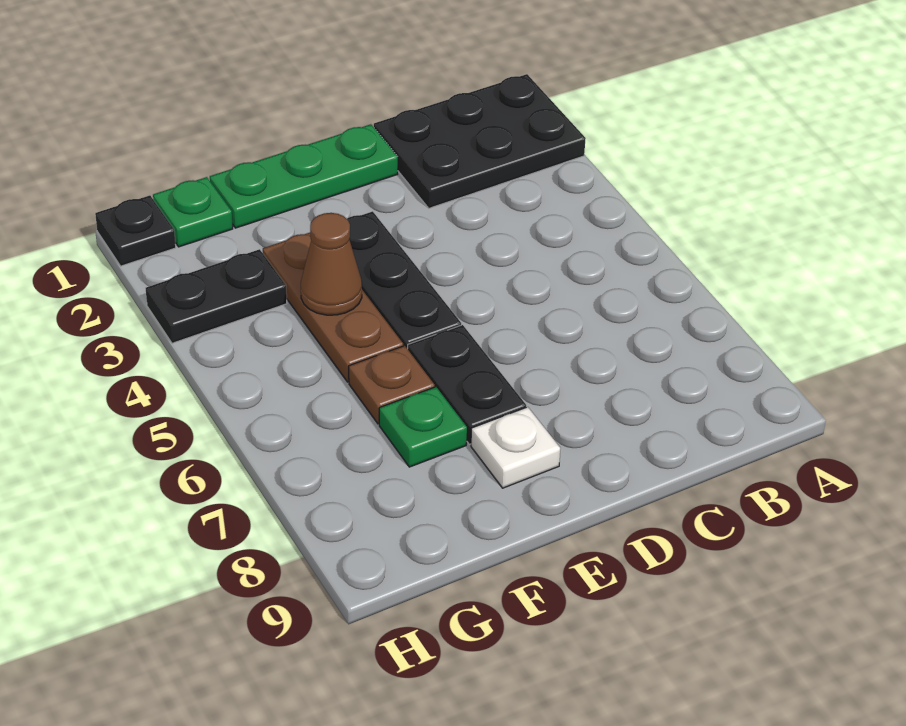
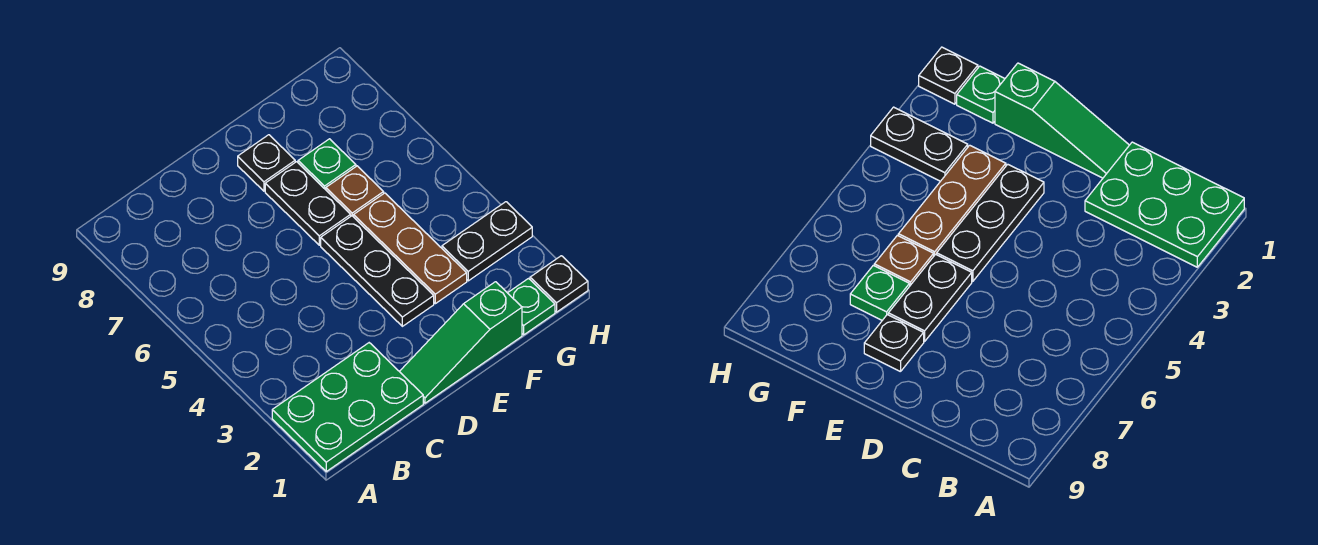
black plate A1:C2 level 1 -> green plate A1:C2 level 1
green plate D1:F1 level 1 -> green slope D1:F1 level 1 top F
white plate E8 level 1 -> black plate E8 level 1
brown cone F4 level 2 -> none

